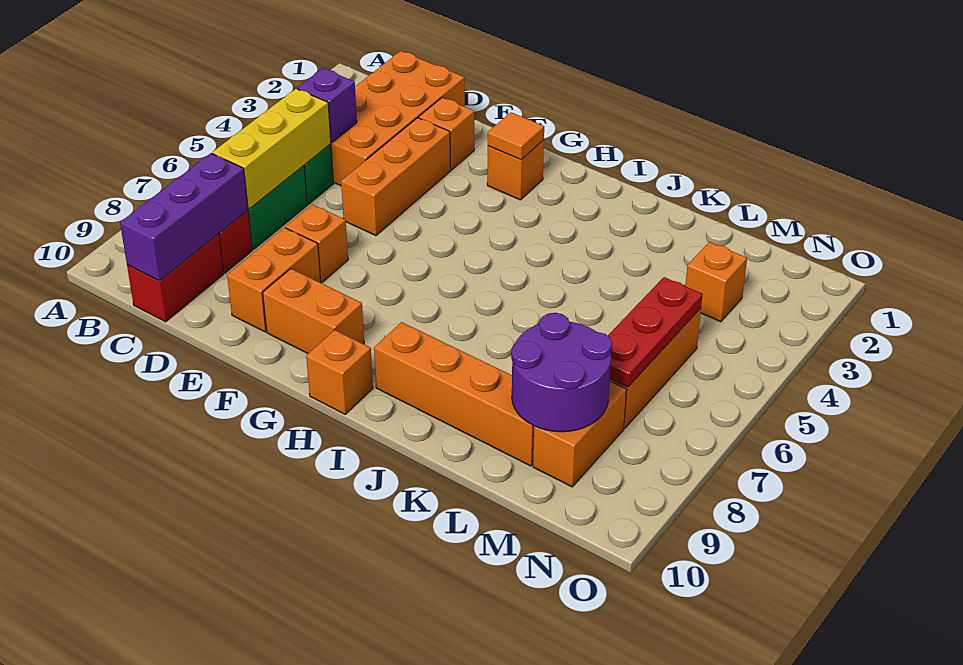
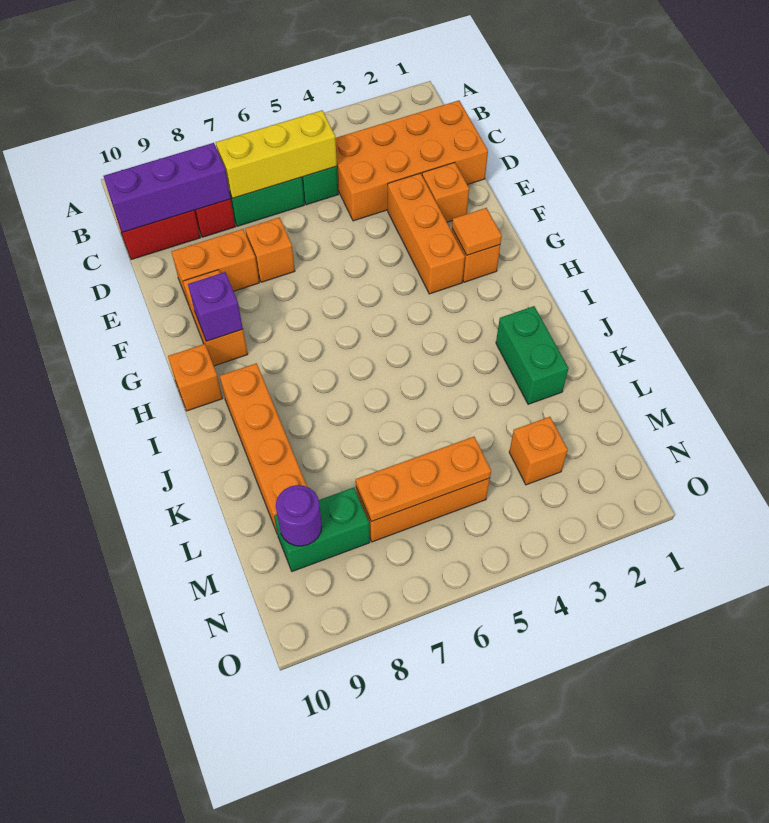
purple brick C4 level 2 -> purple brick G9 level 2
orange brick E3:E5 level 1 -> orange brick E3:G3 level 1
none -> green brick J2:K2 level 1
purple round brick L8:M9 level 2 -> purple round brick M9 level 2
red plate M5:M7 level 2 -> orange plate M5:M7 level 2
orange brick M8:M9 level 1 -> green brick M8:M9 level 1

